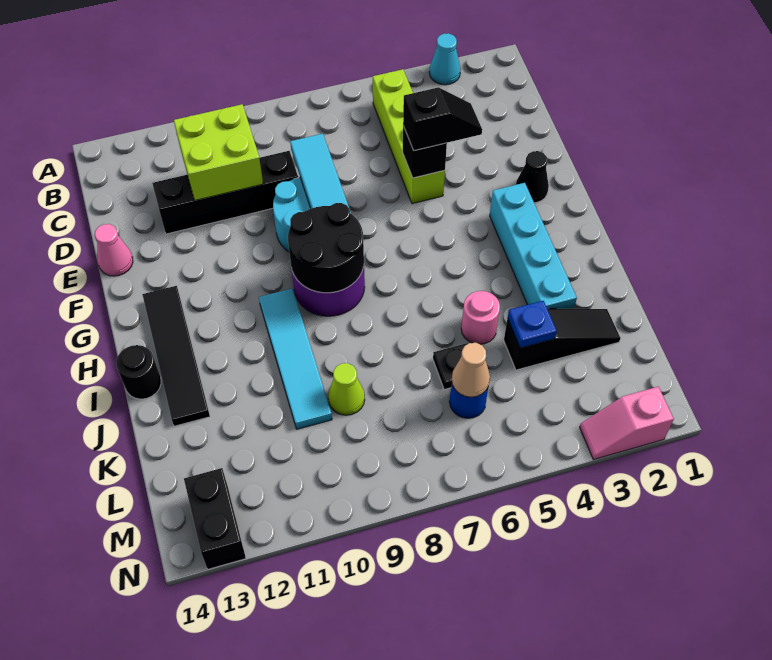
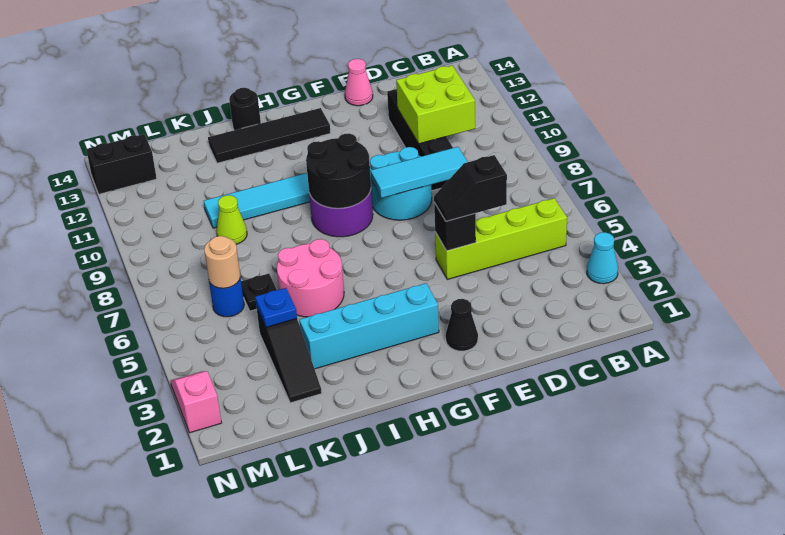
black slope E4:E5 level 3 top 5 -> black slope D5:E5 level 3 top D
pink round brick J5 level 1 -> pink round brick I5:J6 level 1
tan cone L6 level 2 -> tan round brick L6 level 2

